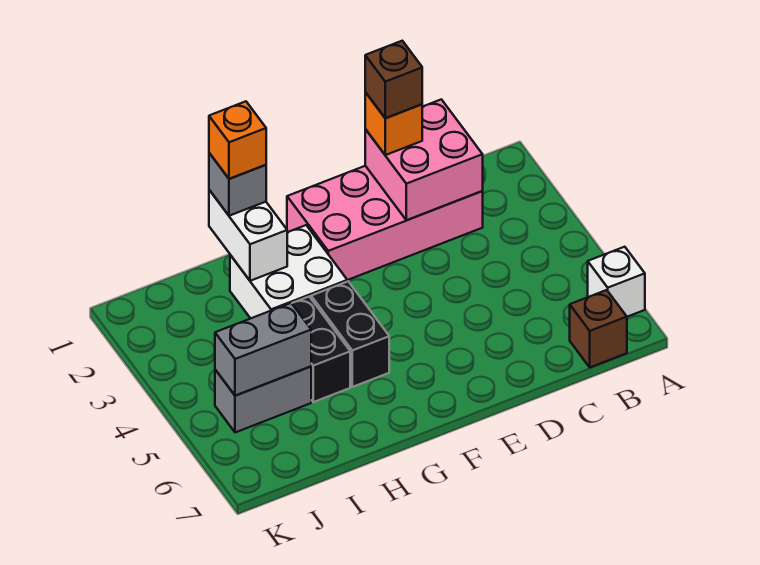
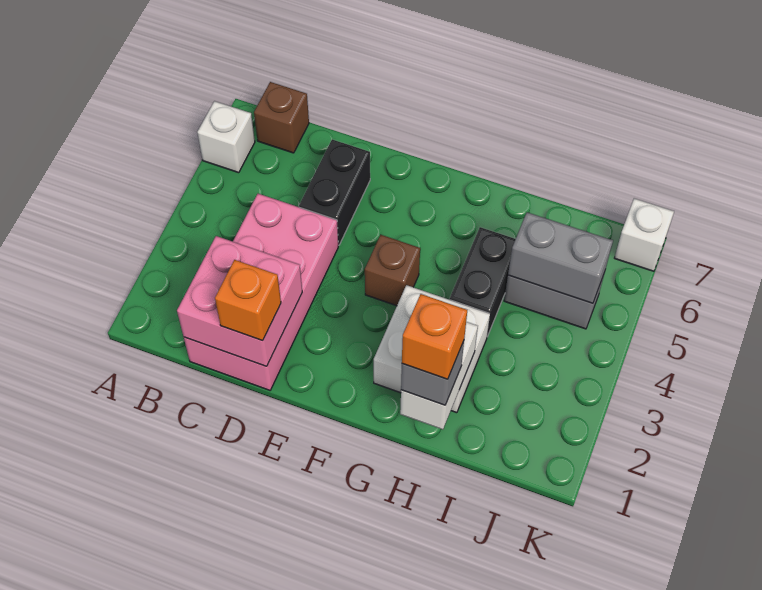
pink brick C1:F2 level 1 -> pink brick C1:D4 level 1
brown brick D1 level 4 -> brown brick F4 level 1
black brick G4:G5 level 1 -> black brick D5:D6 level 1
none -> white brick K7 level 1

